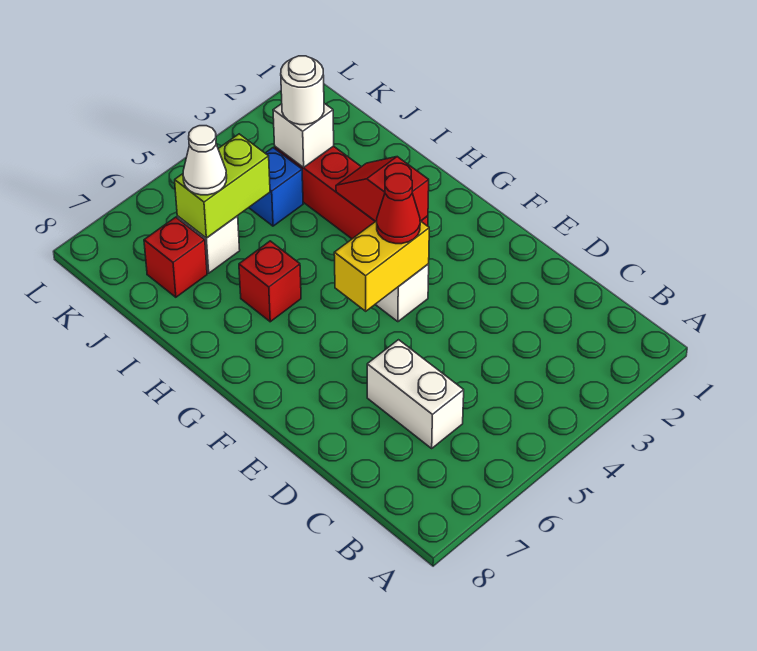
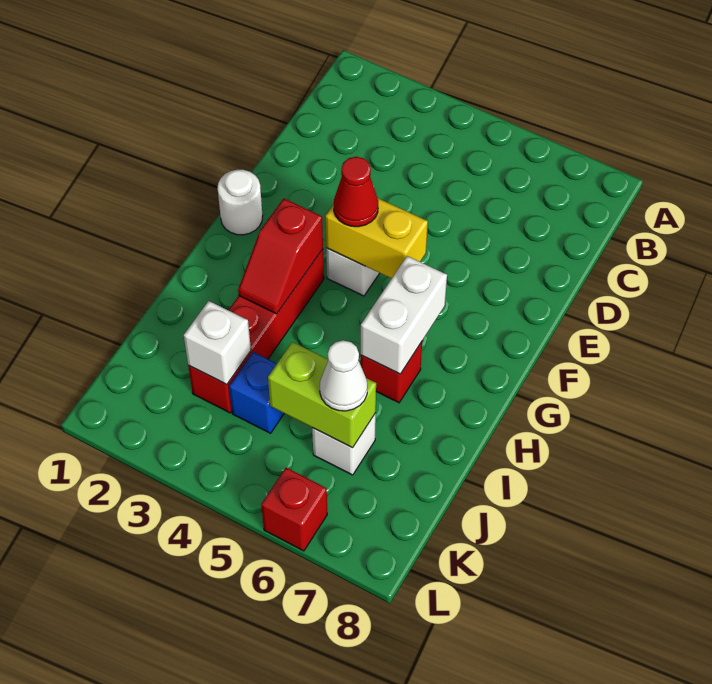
white brick C6:D6 level 1 -> white brick G6:H6 level 2
white round brick J3 level 3 -> white round brick F1 level 1
red brick J7 level 1 -> red brick L6 level 1

